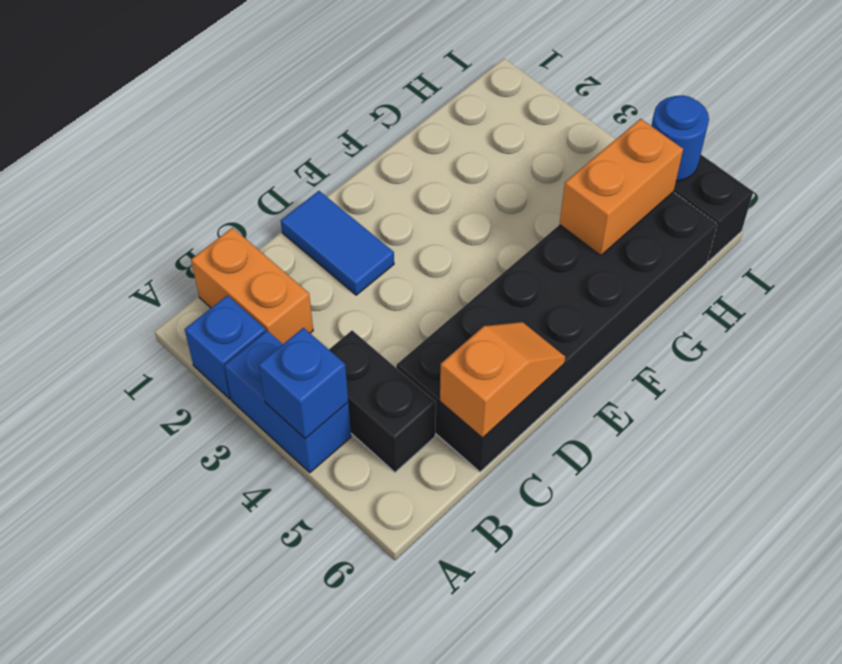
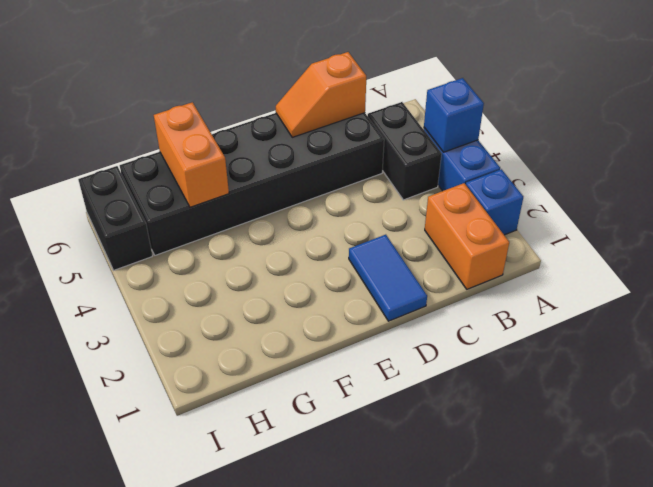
orange brick G5:H5 level 2 -> orange brick G5:G6 level 2
blue round brick I5 level 2 -> none

